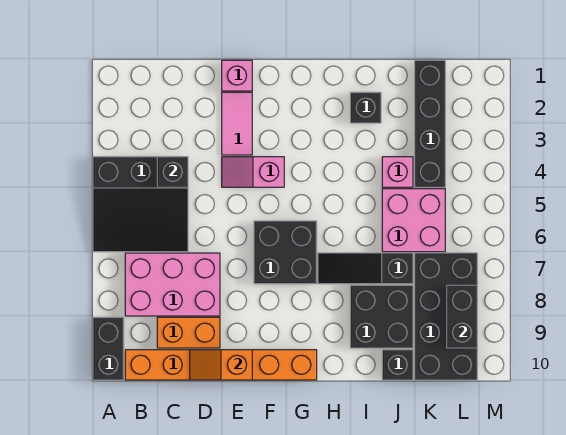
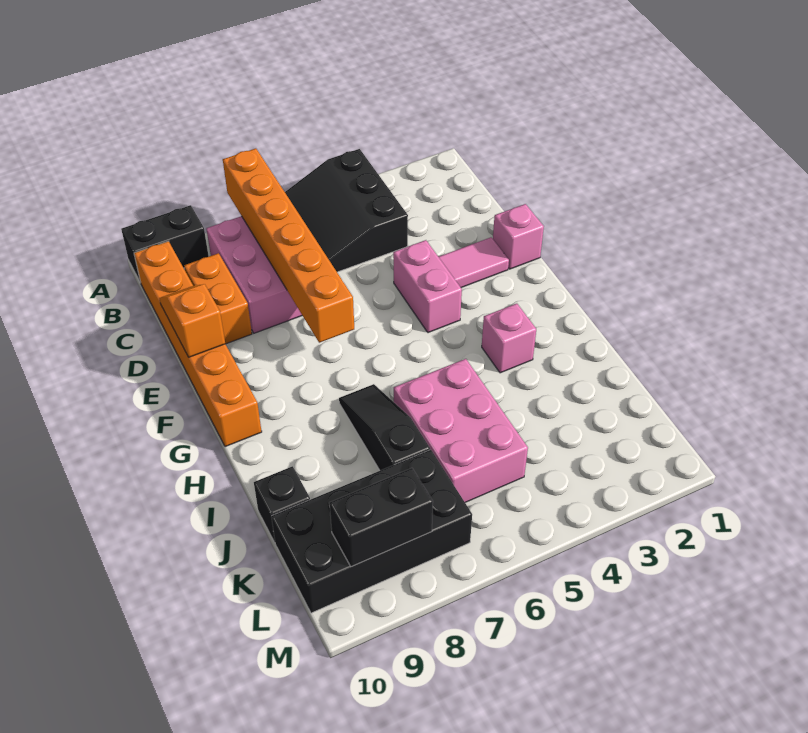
none -> orange brick A7:F7 level 2
black brick C4 level 2 -> none
pink slope E4:F4 level 1 top F -> pink brick E4:F4 level 1
black brick F6:G7 level 1 -> none
black brick I2 level 1 -> none
black brick I8:J9 level 1 -> none
pink brick J4 level 1 -> pink brick H3 level 1
pink brick J5:K6 level 1 -> pink brick I5:K6 level 1
black brick K1:K4 level 1 -> none

